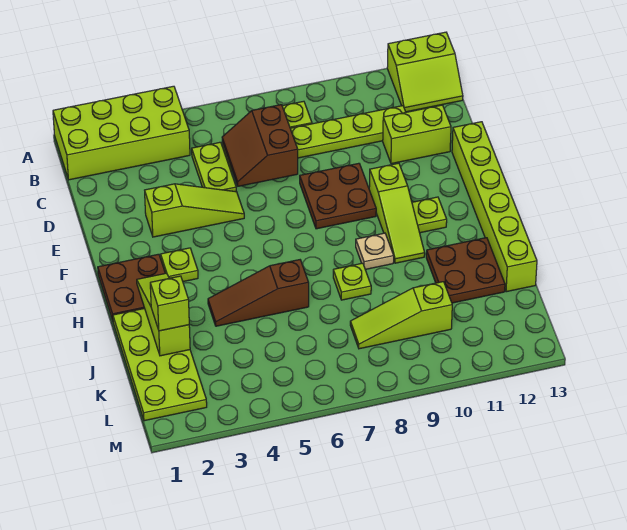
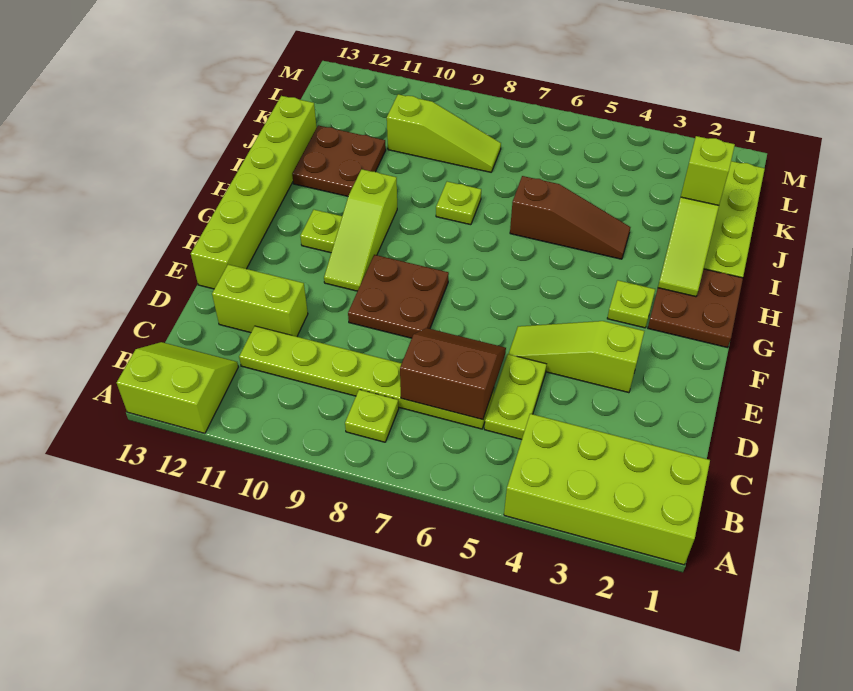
brown slope C6:D7 level 2 top 7 -> brown slope C6:D7 level 2 top C
lime slope F10:H10 level 1 top F -> lime slope F10:H10 level 1 top H
tan plate H9 level 1 -> none

